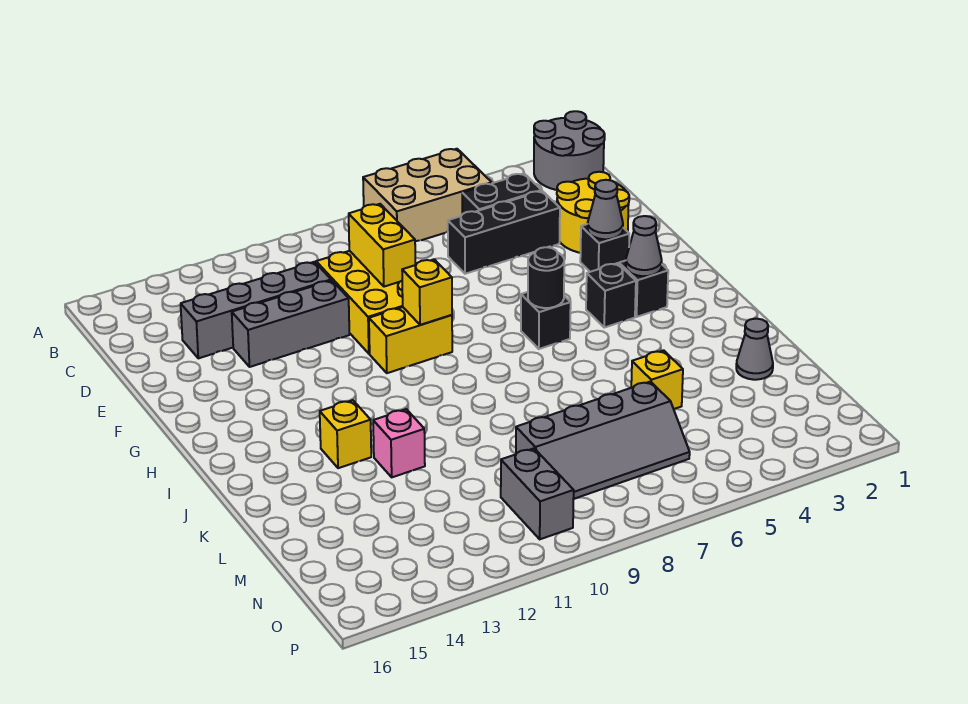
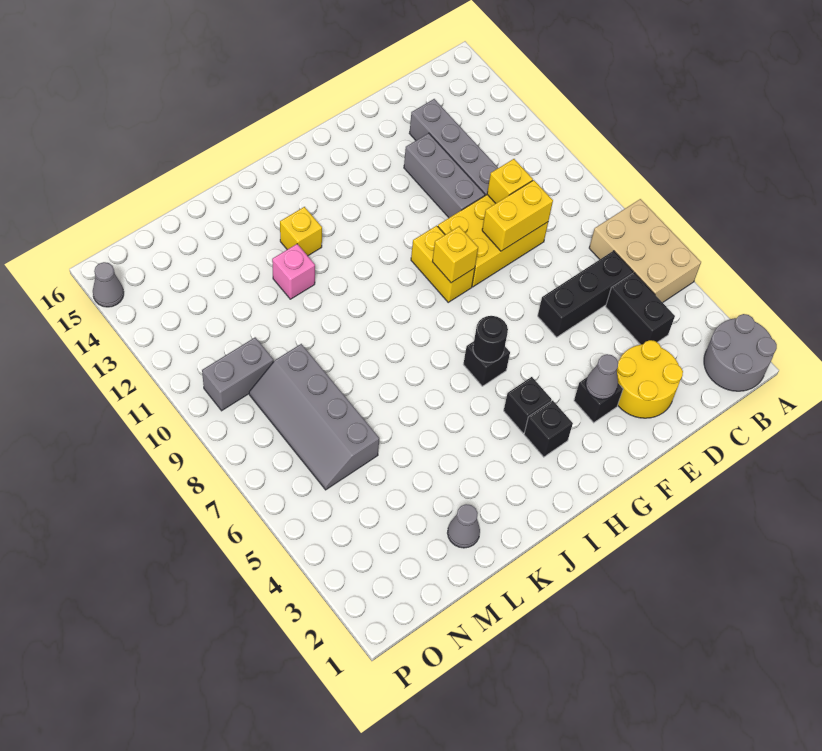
black brick D4:D6 level 1 -> black brick C6:E6 level 1
grey cone H3 level 2 -> grey cone P15 level 1
yellow brick L5 level 1 -> yellow brick D10 level 2

